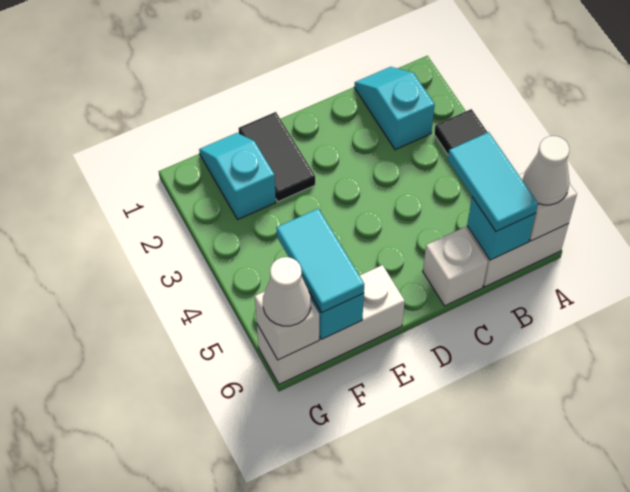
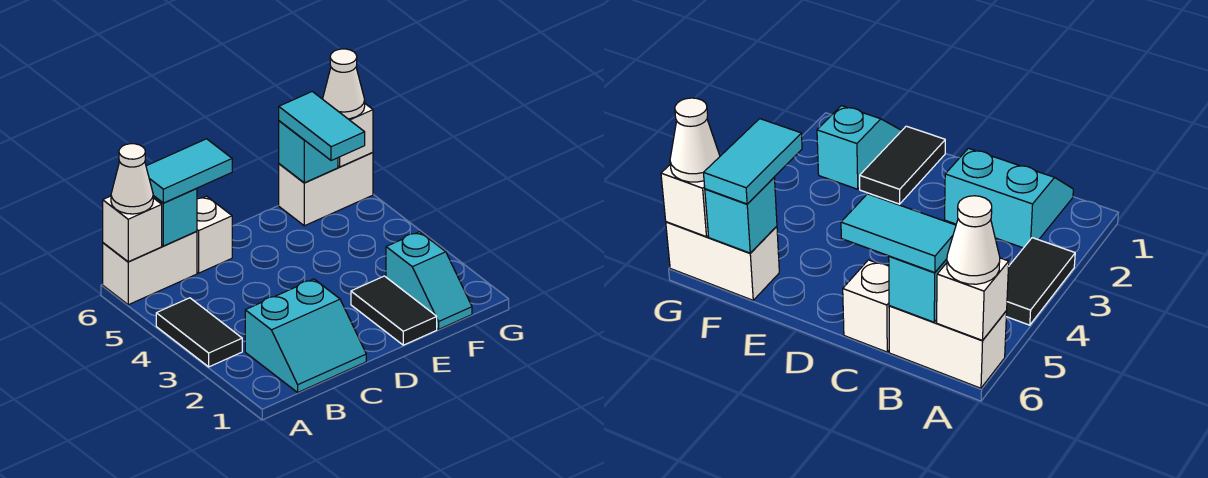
cyan slope B1:B2 level 1 top 2 -> cyan slope B1:C2 level 1 top 2
cyan tile B5:B6 level 3 -> cyan tile B6:C6 level 3
white brick E6:G6 level 1 -> white brick F6:G6 level 1

